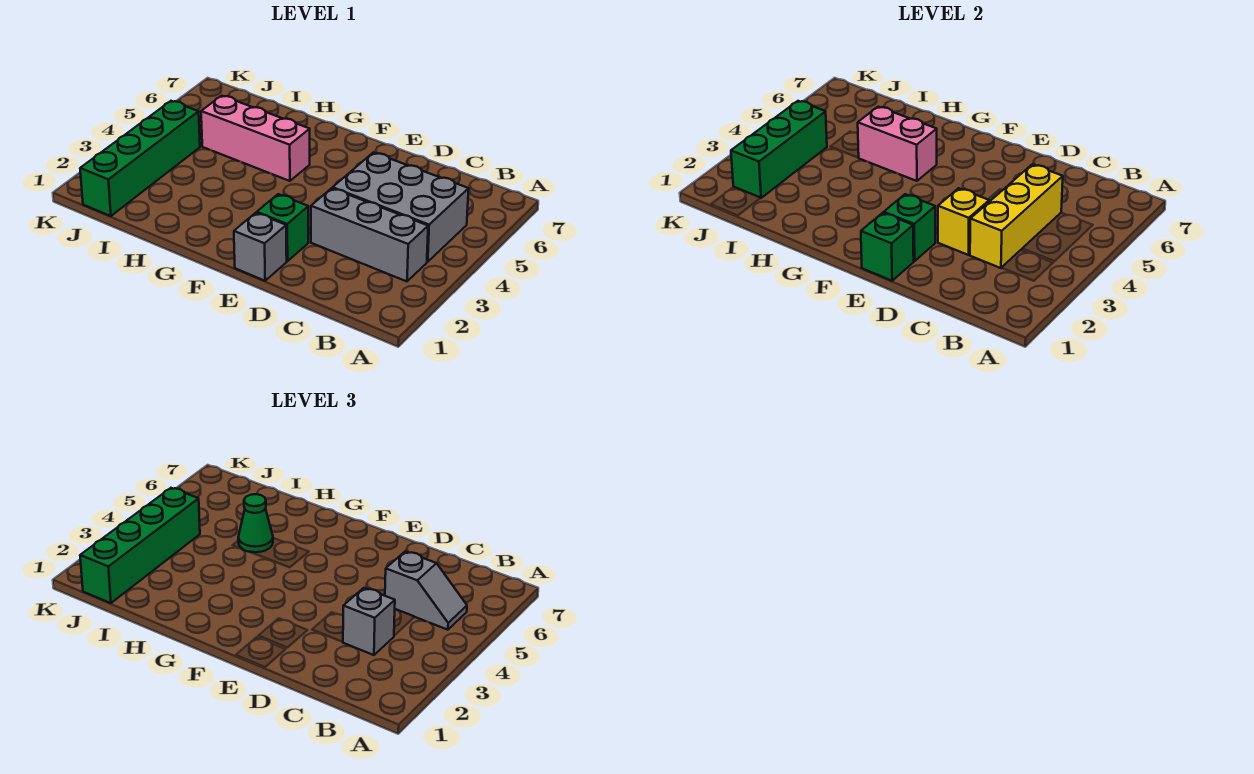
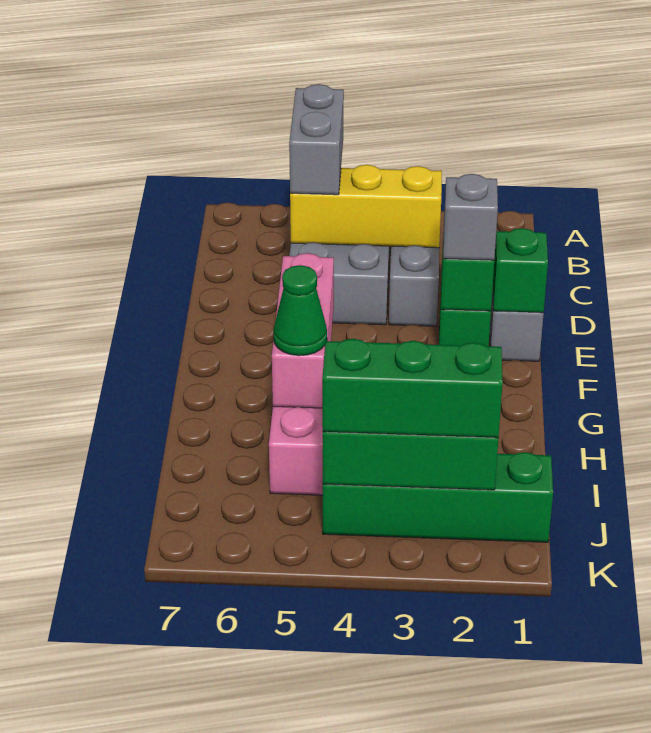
grey slope B5:C5 level 3 top C -> grey brick B5:C5 level 3
grey brick C3 level 3 -> grey brick E2 level 3
yellow brick D3 level 2 -> none
pink brick G5:H5 level 2 -> pink brick F5:H5 level 2
green brick J1:J4 level 3 -> green brick J2:J4 level 3

